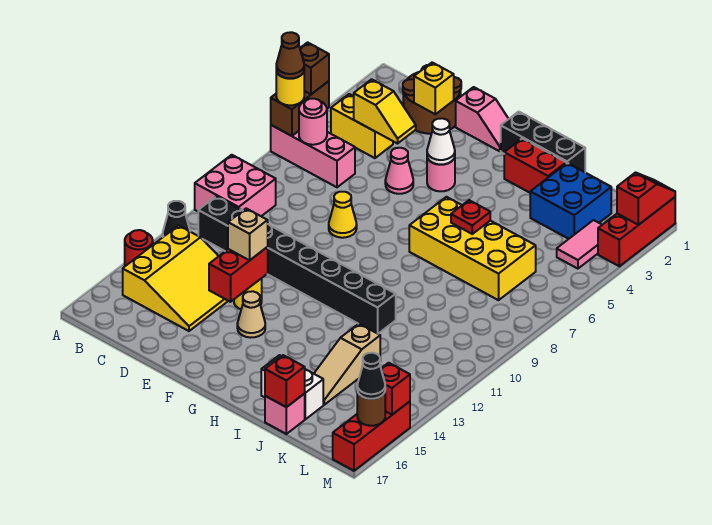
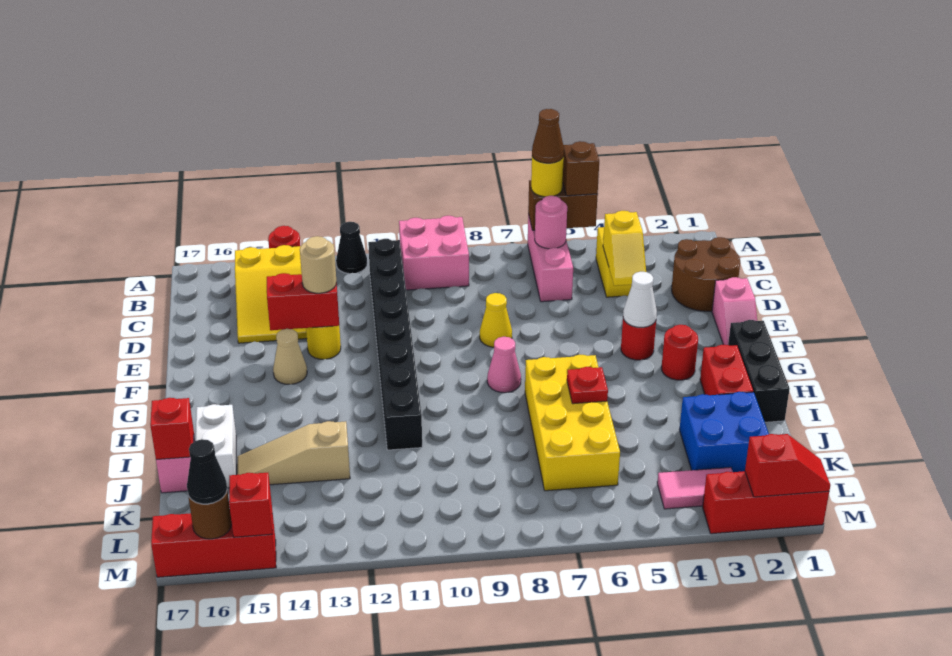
yellow brick D2 level 2 -> none
pink cone E5 level 1 -> pink cone G8 level 1
tan brick E13 level 3 -> tan round brick E13 level 3
pink round brick F4 level 1 -> red round brick F4 level 1
none -> red round brick G3 level 1

